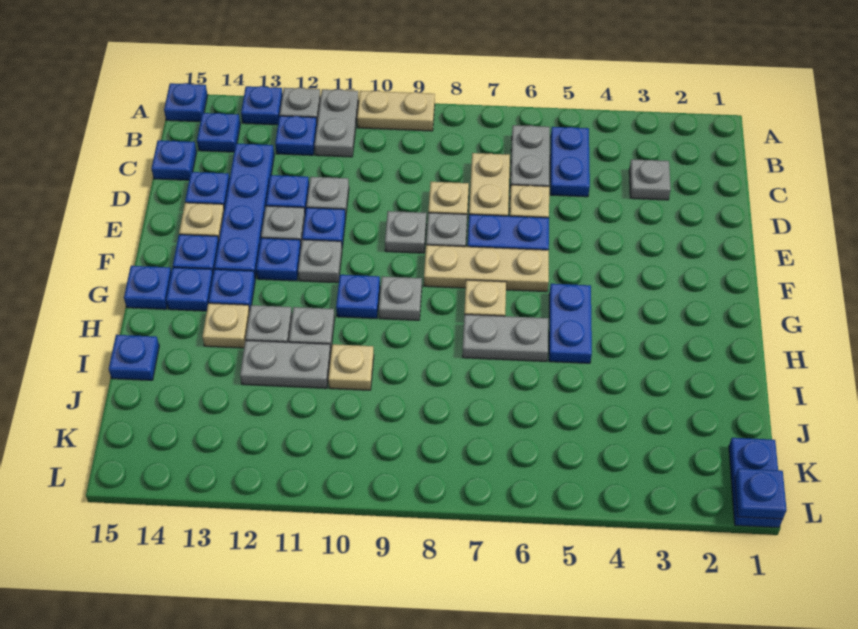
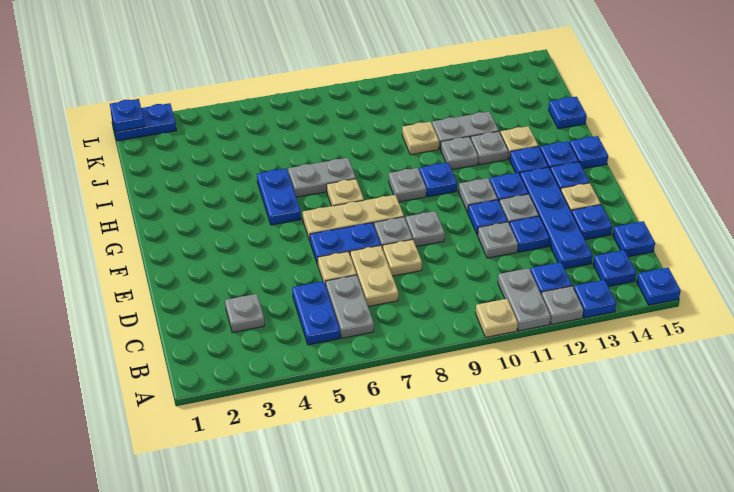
tan plate A9:A10 level 1 -> tan plate A10 level 1
blue plate K1:L1 level 1 -> blue plate L1:L2 level 1

